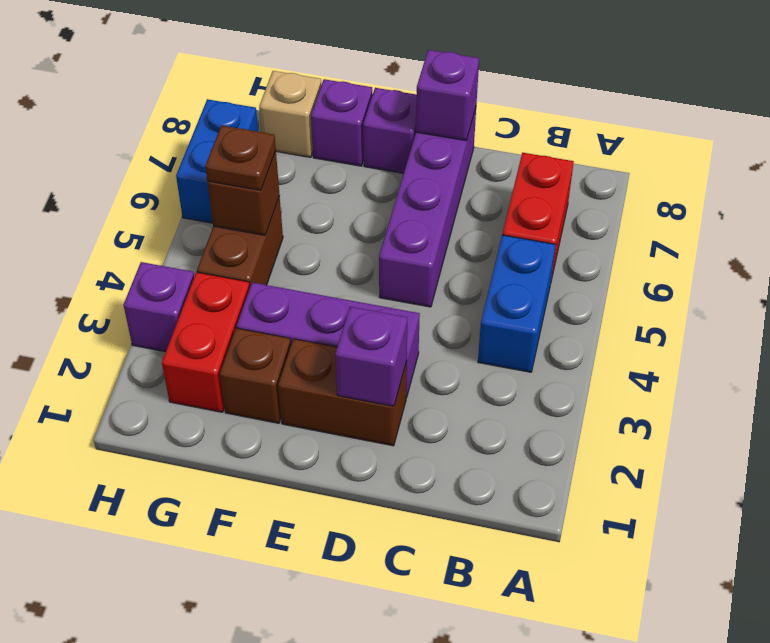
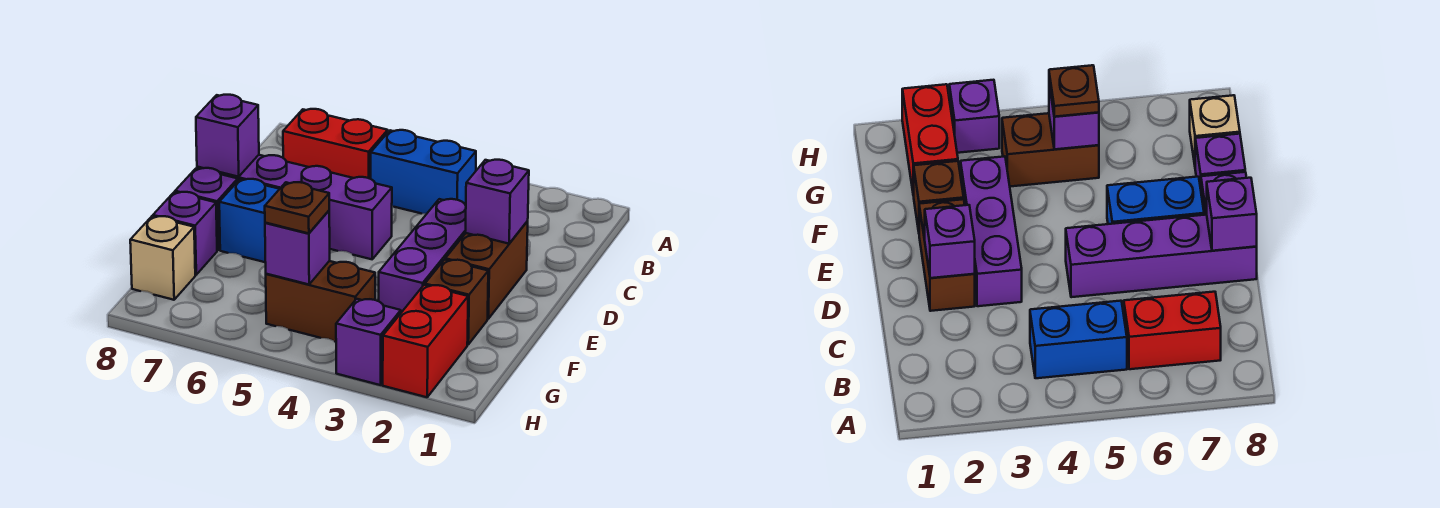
red brick G2:G3 level 1 -> red brick G2:H2 level 1
brown brick G5 level 2 -> purple brick G5 level 2
blue brick H6:H7 level 1 -> blue brick E6:E7 level 1

